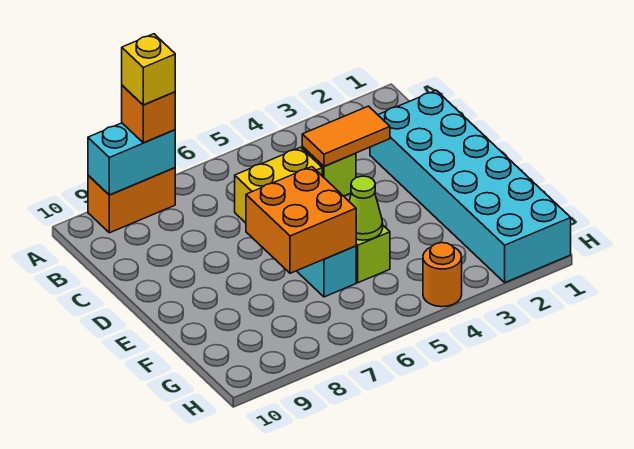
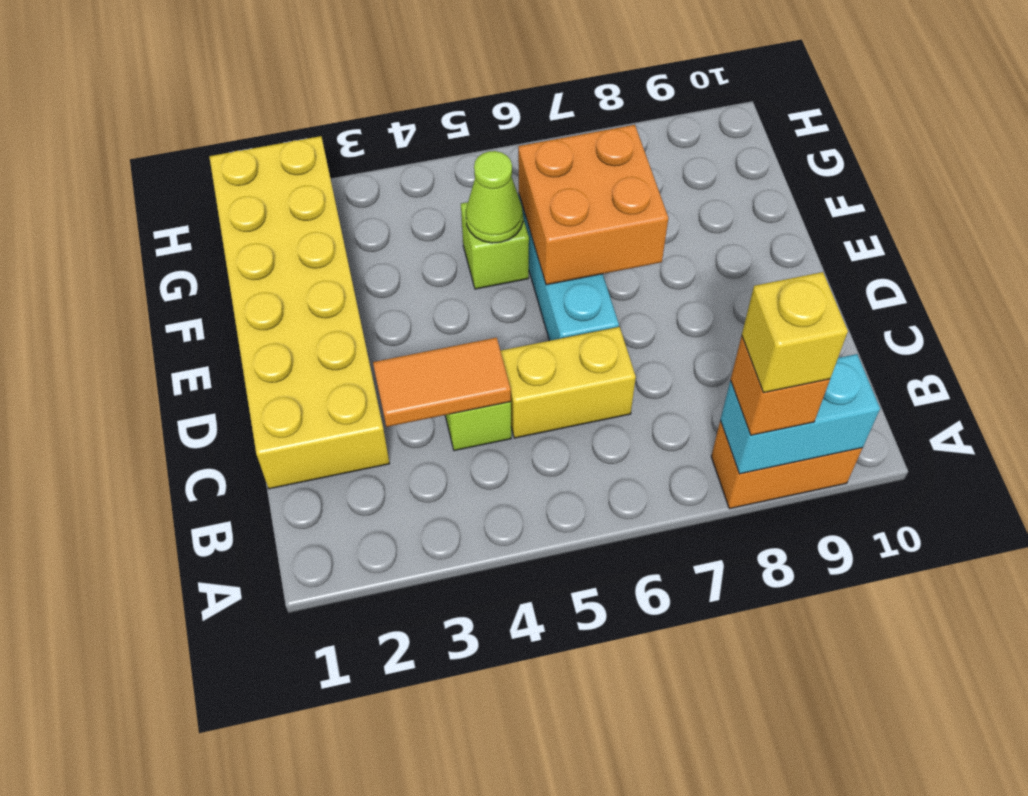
cyan brick C1:H2 level 1 -> yellow brick C1:H2 level 1
orange round brick H4 level 1 -> none

